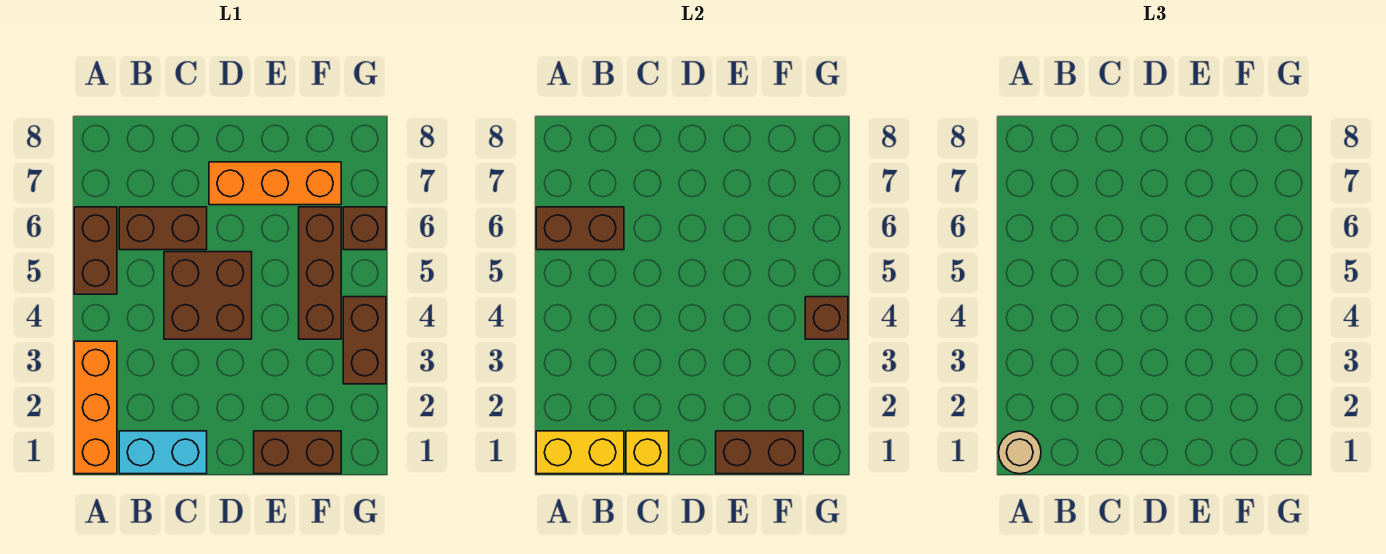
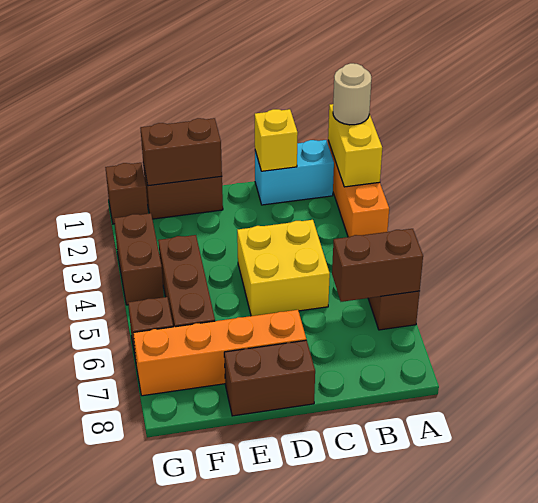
yellow brick A1:B1 level 2 -> yellow brick A1:A2 level 2
brown brick B6:C6 level 1 -> brown brick D8:E8 level 1
brown brick C4:D5 level 1 -> yellow brick C4:D5 level 1
orange brick D7:F7 level 1 -> orange brick D7:G7 level 1
brown brick G4 level 2 -> brown brick G1 level 1

